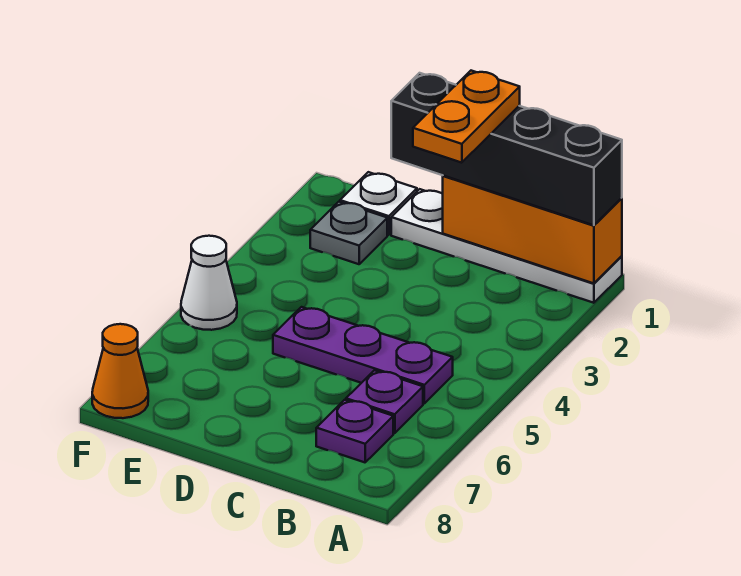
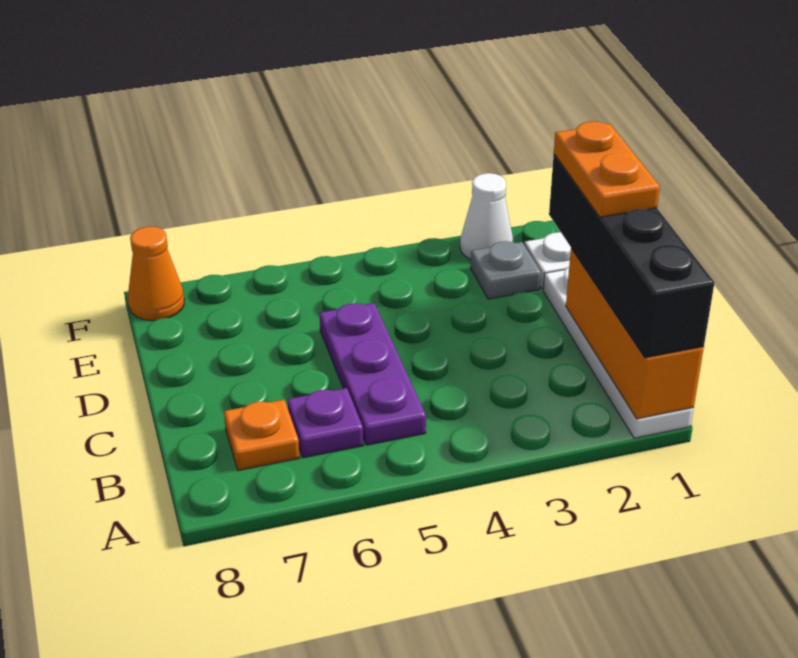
purple plate B7 level 1 -> orange plate B7 level 1
orange plate C1:C2 level 4 -> orange plate C1:D1 level 4
white cone F5 level 1 -> white cone F2 level 1

